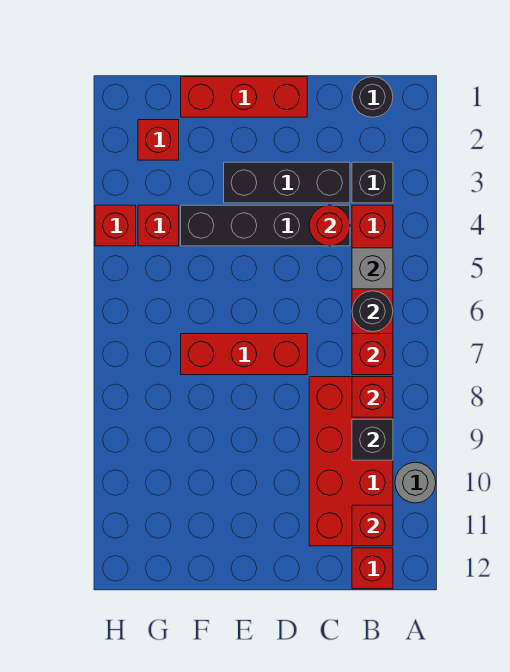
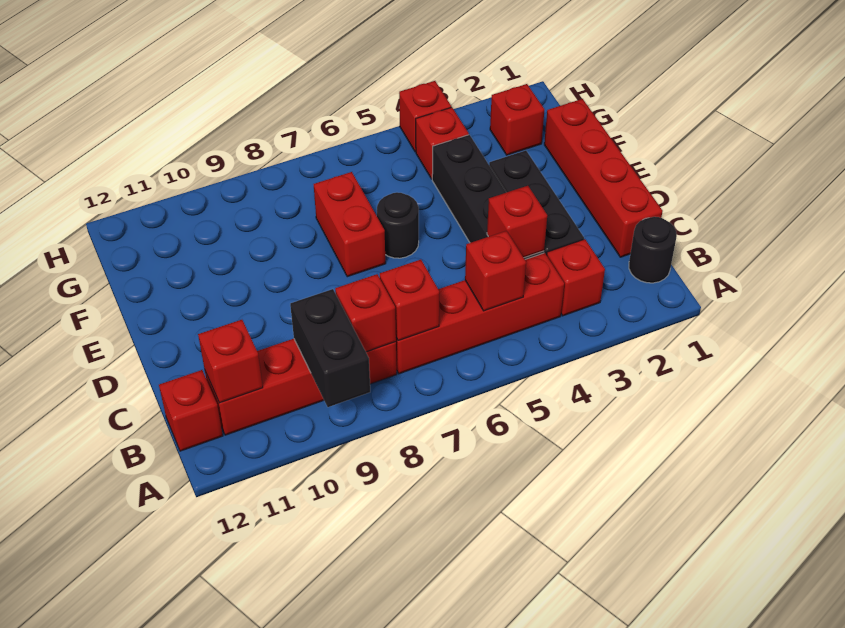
grey round brick A10 level 1 -> none
black brick B3 level 1 -> red brick B3 level 1
grey brick B5 level 2 -> red brick B5 level 2
black round brick B6 level 2 -> black round brick E6 level 1
red brick B8:C11 level 1 -> red brick B8:B11 level 1
black brick B9 level 2 -> black brick A9:B9 level 2
red round brick C4 level 2 -> red brick C4 level 2
red brick D1:F1 level 1 -> red brick C1:F1 level 1
red brick D7:F7 level 1 -> red brick E7:F7 level 1

